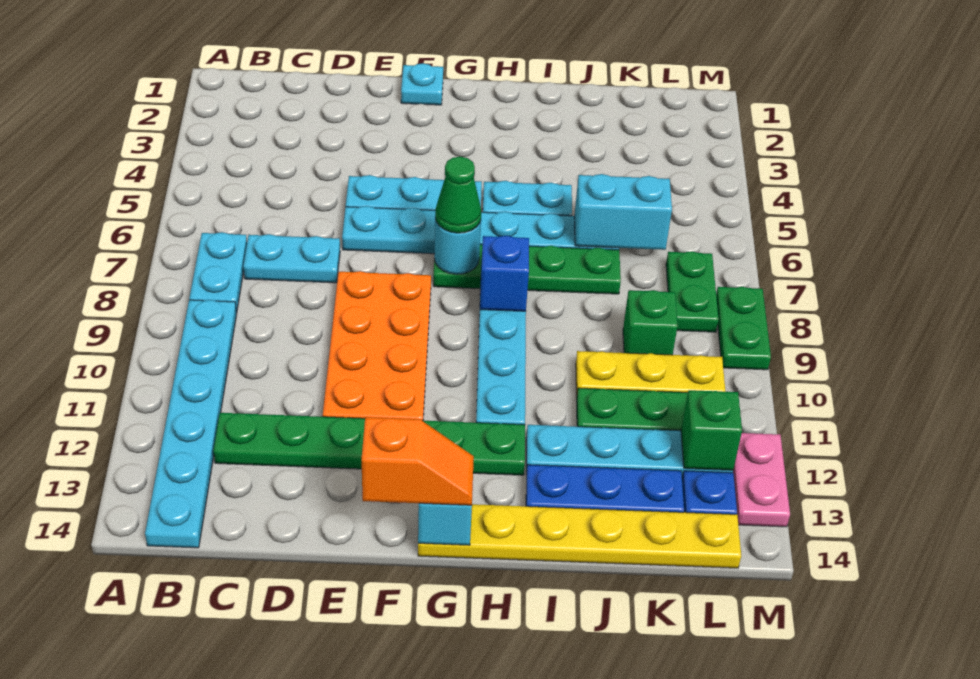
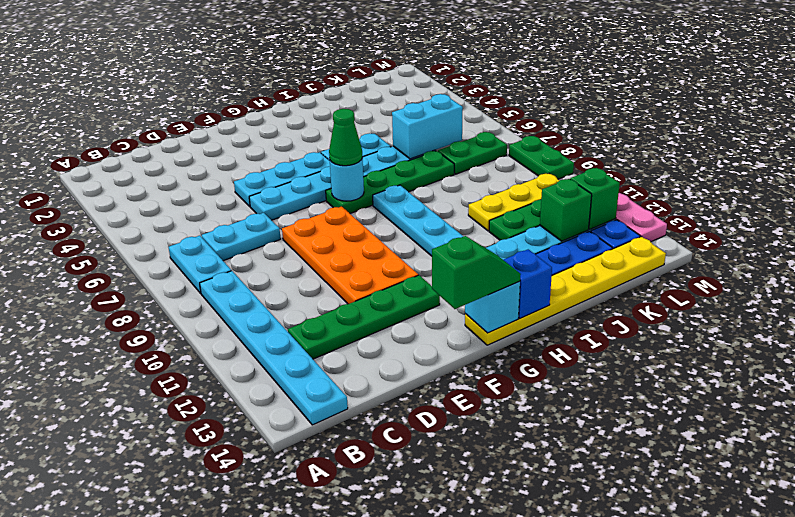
green plate C12:H12 level 1 -> green plate C12:F12 level 1
cyan plate F1 level 1 -> none
orange slope F14:G14 level 3 top F -> green slope F14:G14 level 3 top F
blue brick H8 level 2 -> blue brick H14 level 2
green brick K9 level 1 -> green brick K12 level 2
green plate L7:L8 level 1 -> green plate K7:L7 level 1

